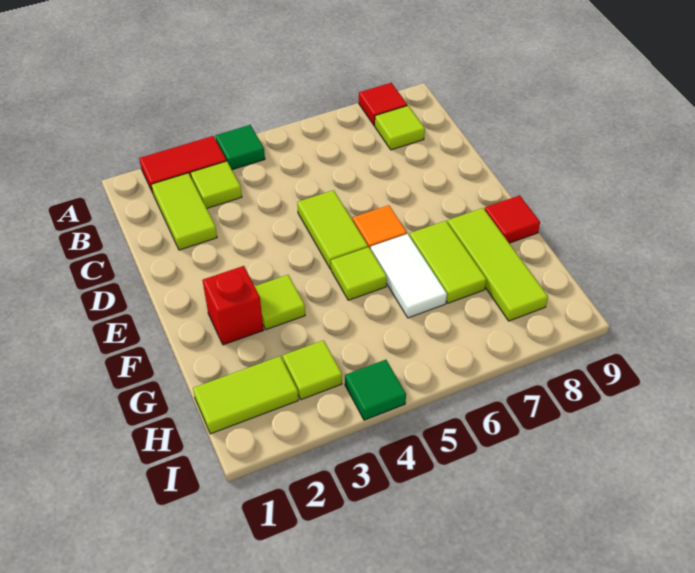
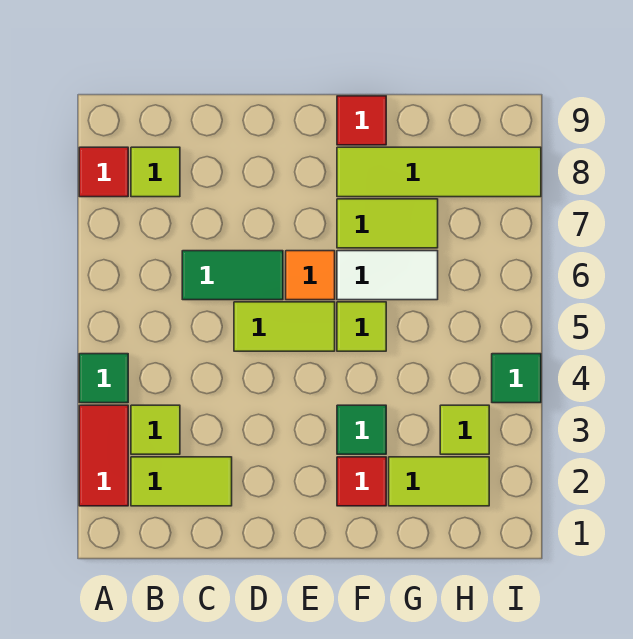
none -> green tile C6:D6 level 1
red brick F2 level 1 -> red tile F2 level 1
lime tile F3 level 1 -> green tile F3 level 1
lime tile F8:H8 level 1 -> lime tile F8:I8 level 1
lime tile H1:H2 level 1 -> lime tile G2:H2 level 1

